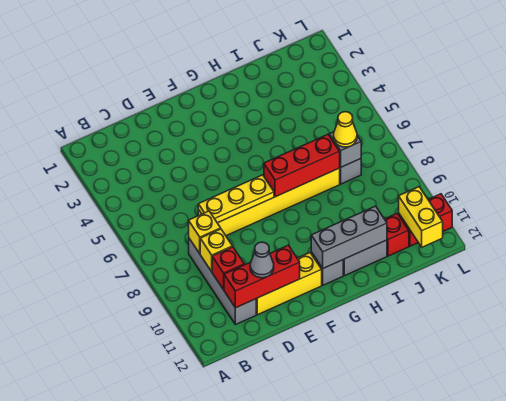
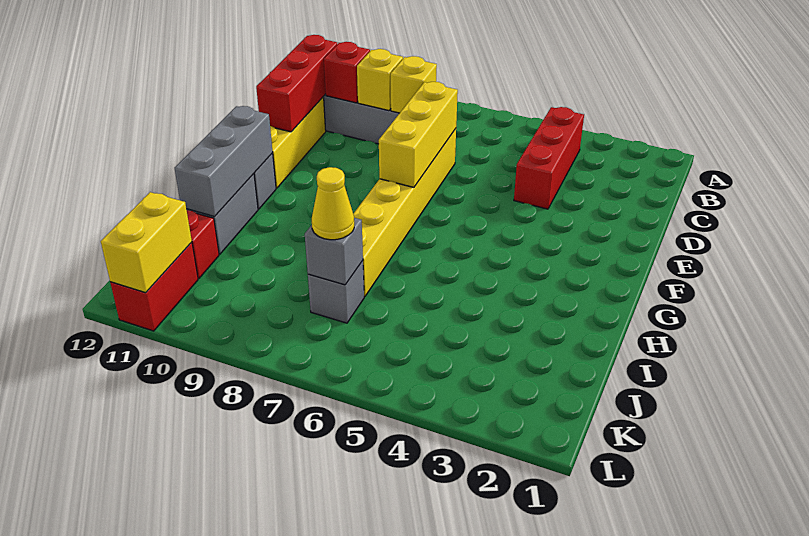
yellow plate D7:F7 level 2 -> yellow brick D7:F7 level 2
grey cone D11 level 3 -> none
red brick G7:I7 level 2 -> red brick B4:D4 level 1
yellow brick K11:K12 level 2 -> yellow brick K11:L11 level 2

